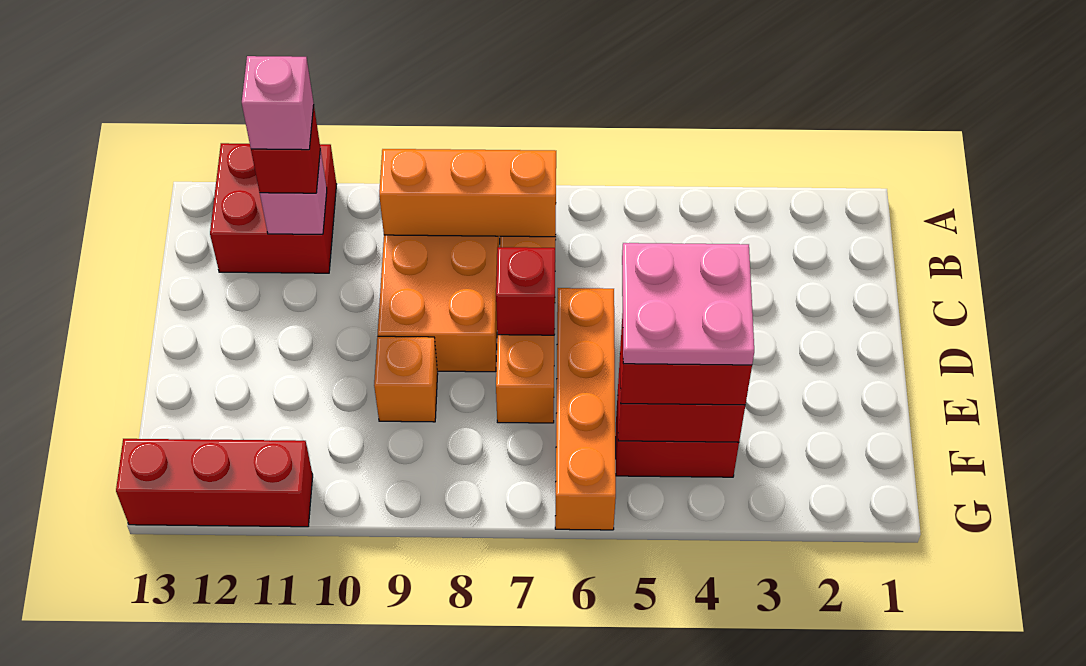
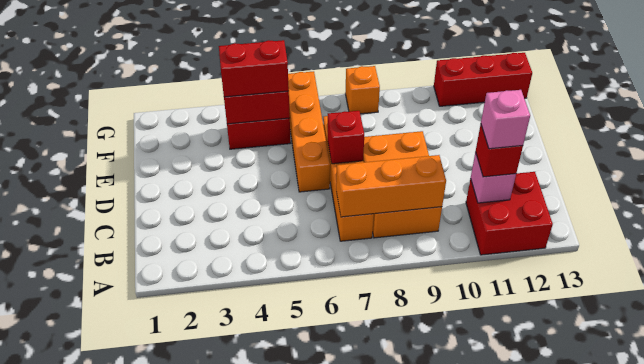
pink plate E4:F5 level 4 -> none
orange brick E9 level 1 -> orange brick G8 level 1

